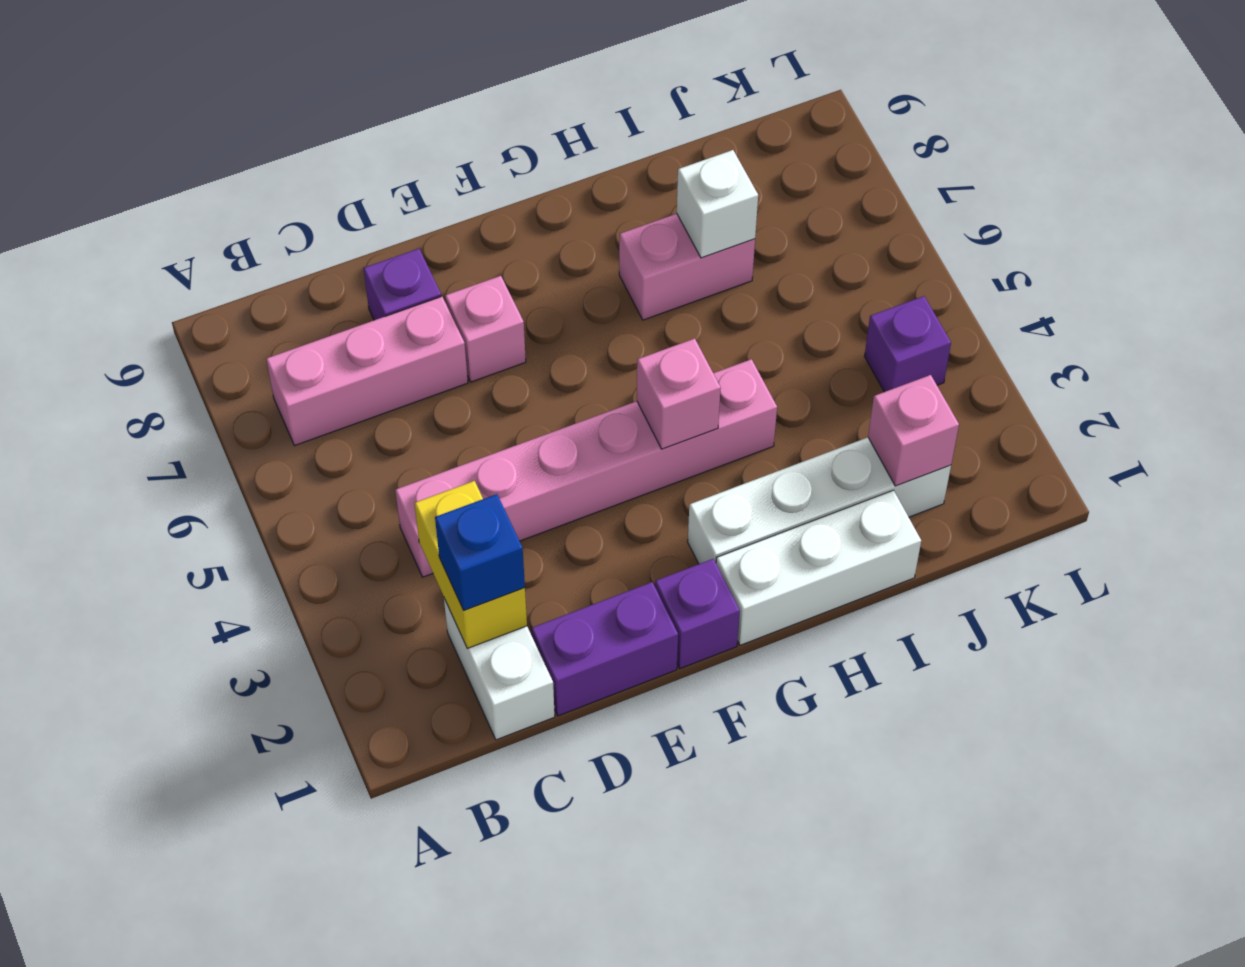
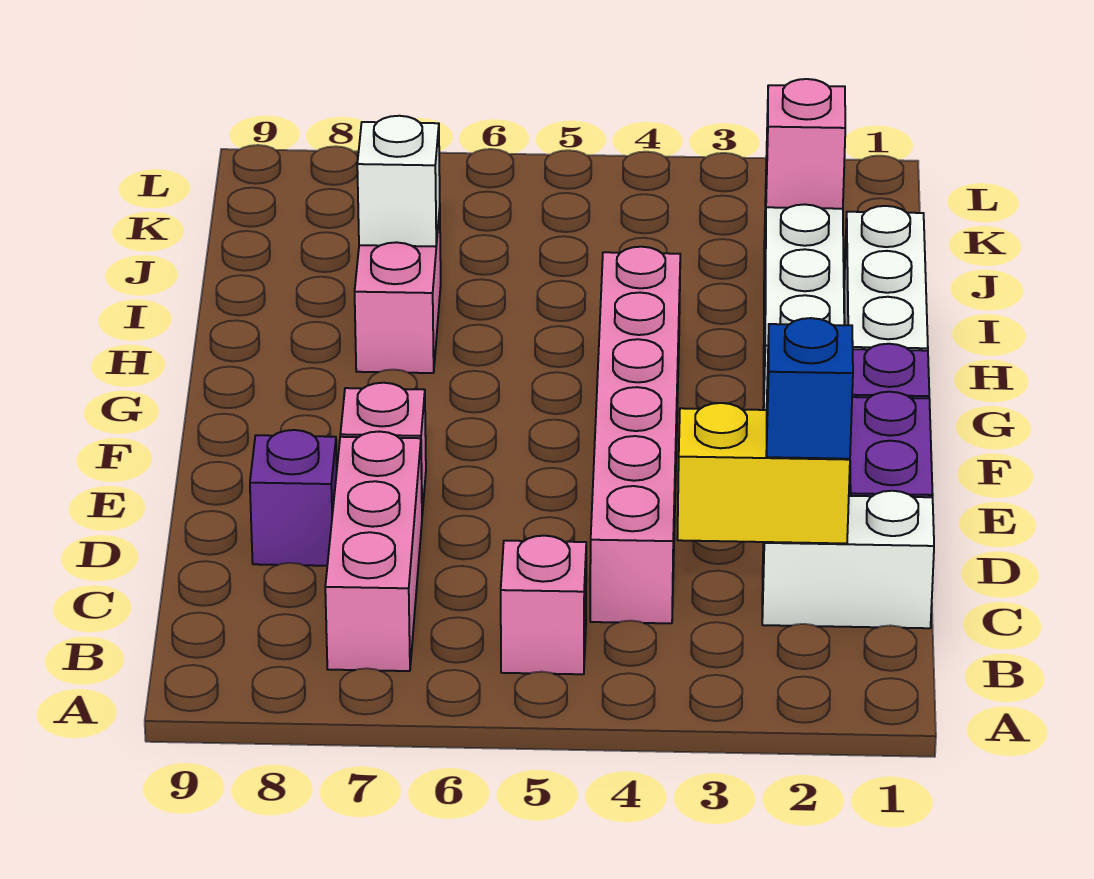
pink brick G4 level 2 -> pink brick B5 level 1
purple brick K4 level 1 -> none

